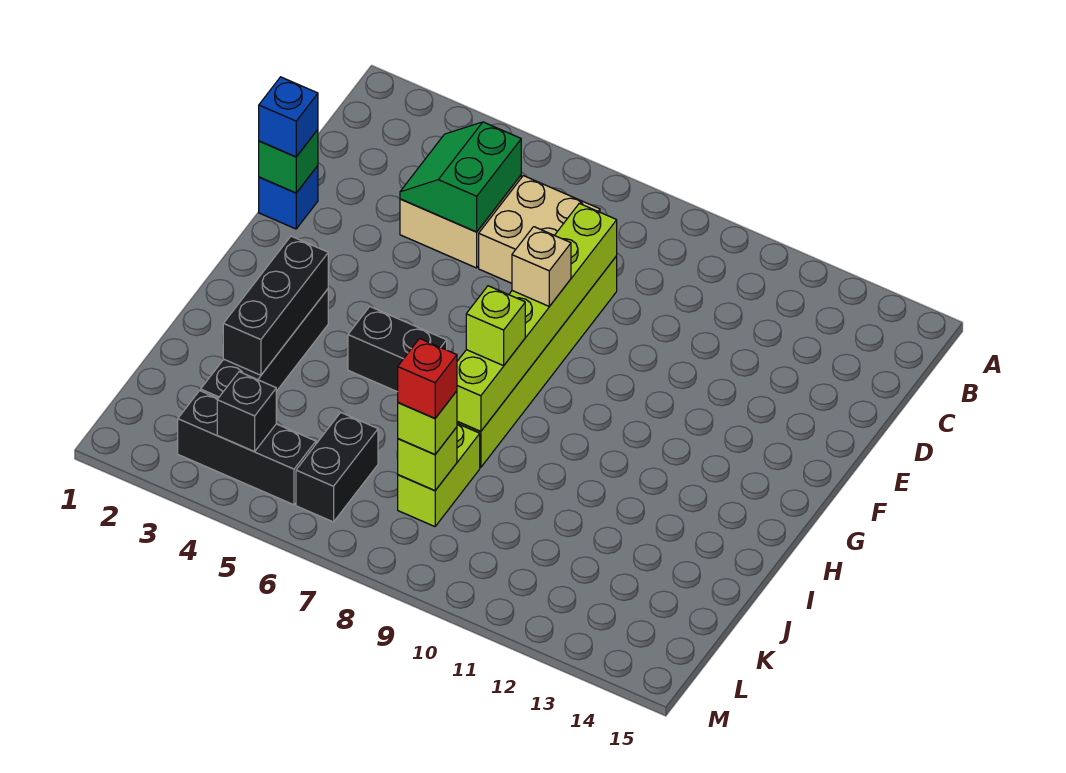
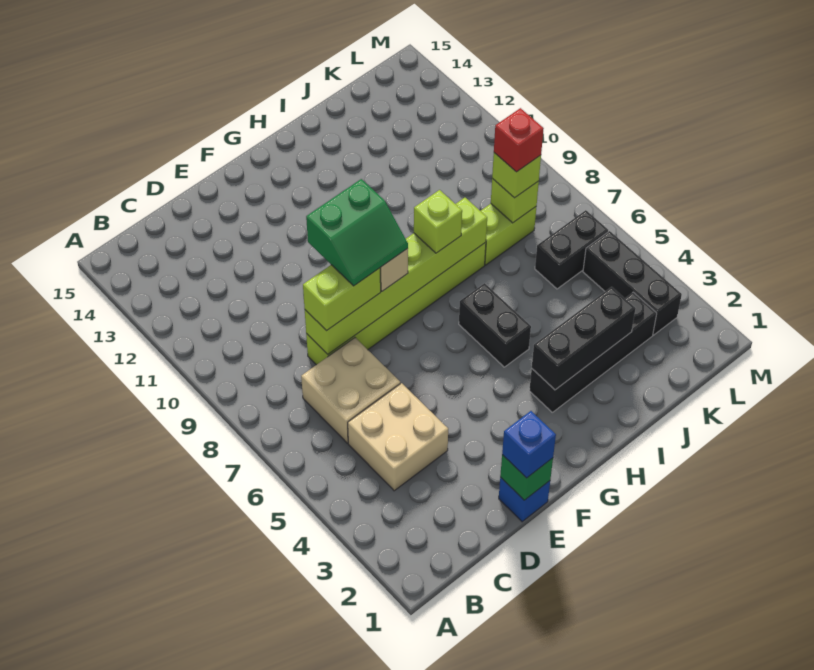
green slope C4:D5 level 2 top 5 -> green slope E8:F9 level 4 top 9
none -> lime brick D8:E8 level 3
black brick L4 level 2 -> none

